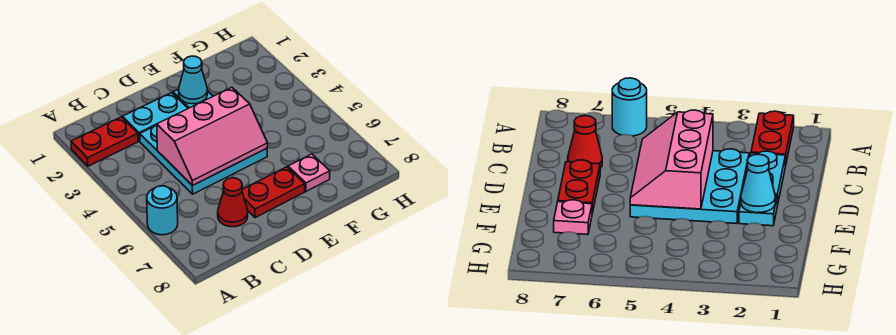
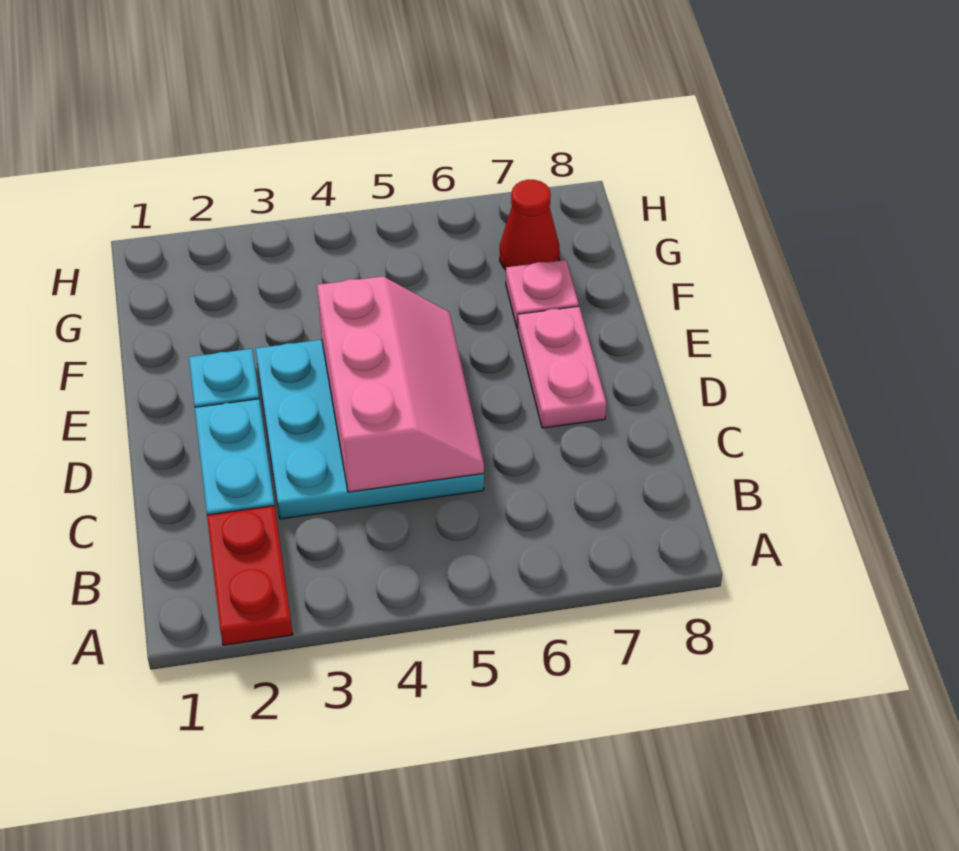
cyan round brick A6 level 1 -> none
red cone C7 level 1 -> red cone G7 level 1
red plate D7:E7 level 1 -> pink plate D7:E7 level 1
cyan cone E2 level 2 -> none

